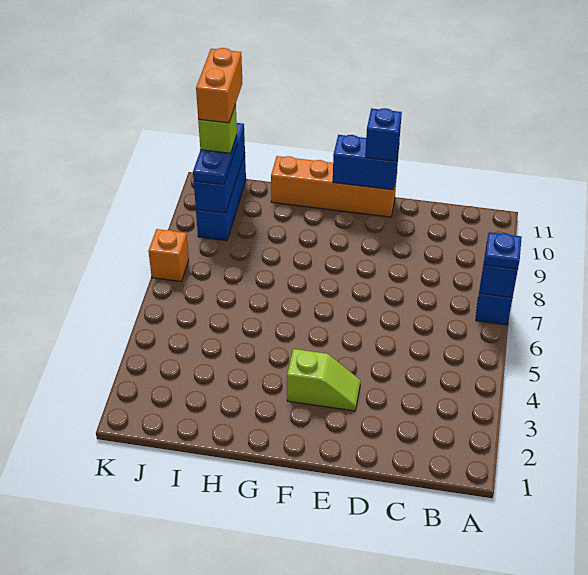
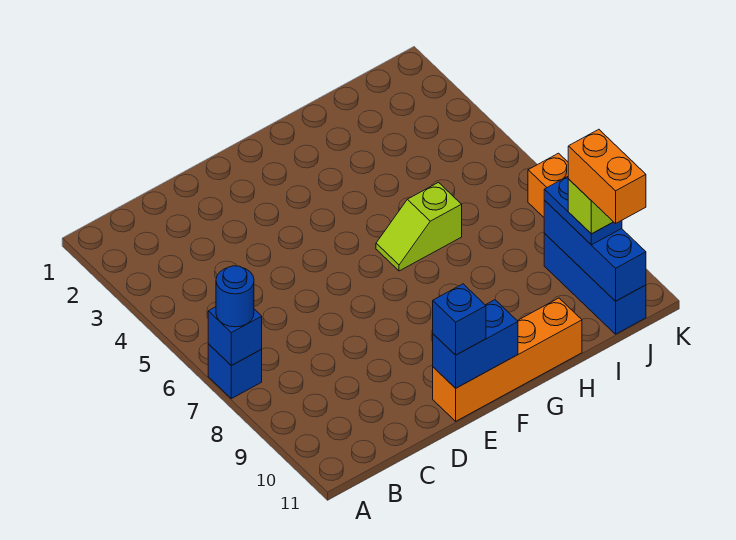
blue plate A7 level 3 -> blue round brick A7 level 3
lime slope E3:F3 level 1 top F -> lime slope G6:H6 level 1 top H

